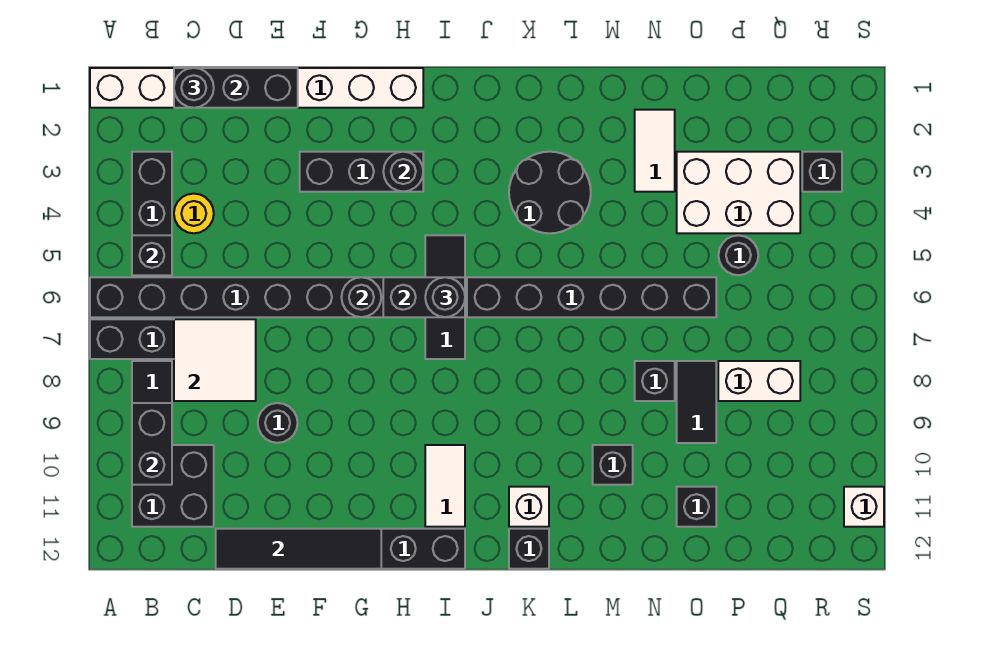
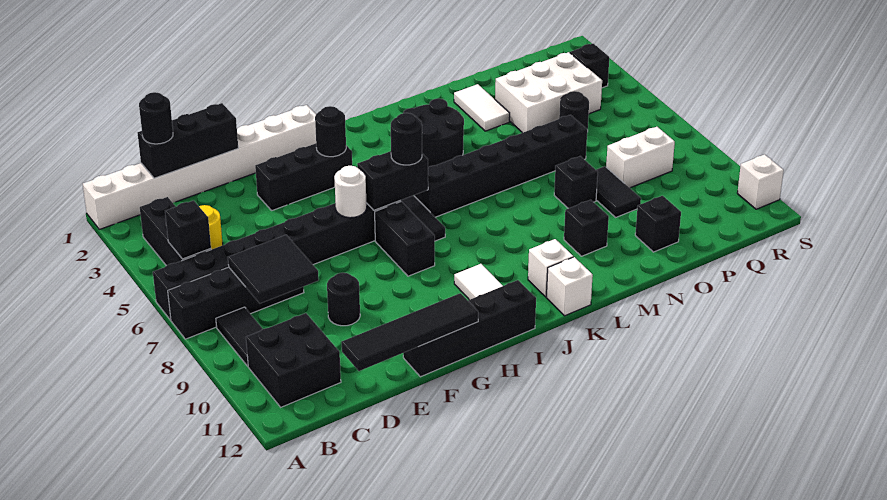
black brick B9:B10 level 2 -> black brick H7:H8 level 1
white tile C7:D8 level 2 -> black tile C7:D8 level 2
black round brick G6 level 2 -> white round brick G6 level 2
black brick K12 level 1 -> white brick K12 level 1

